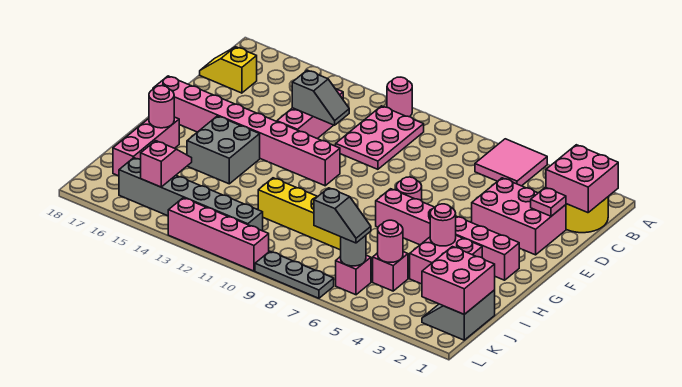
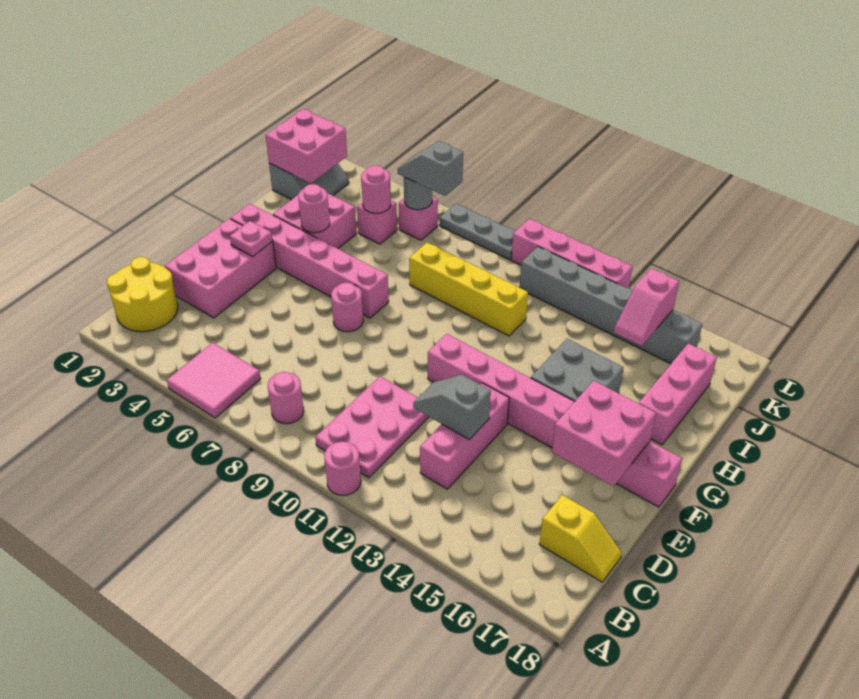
pink brick B1:C2 level 2 -> pink brick E16:F17 level 2
pink brick D2:E4 level 1 -> pink brick D2:F3 level 1
pink plate D2 level 2 -> pink plate F3 level 2
pink round brick H17 level 2 -> pink round brick B8 level 1

